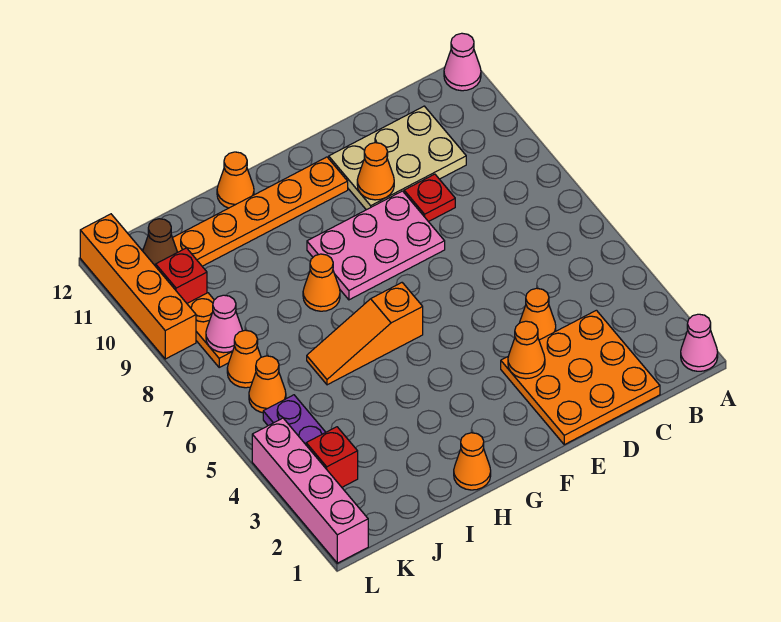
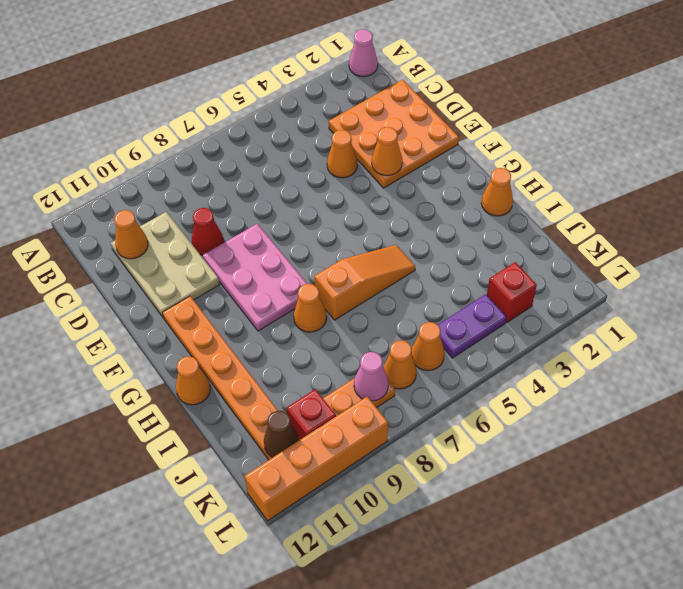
pink cone A12 level 1 -> none
red plate D9 level 1 -> red cone D9 level 1
orange cone E10 level 2 -> orange cone C11 level 2
orange slope G6:I6 level 1 top G -> orange slope H5:H7 level 1 top 7
pink brick L1:L4 level 1 -> none

